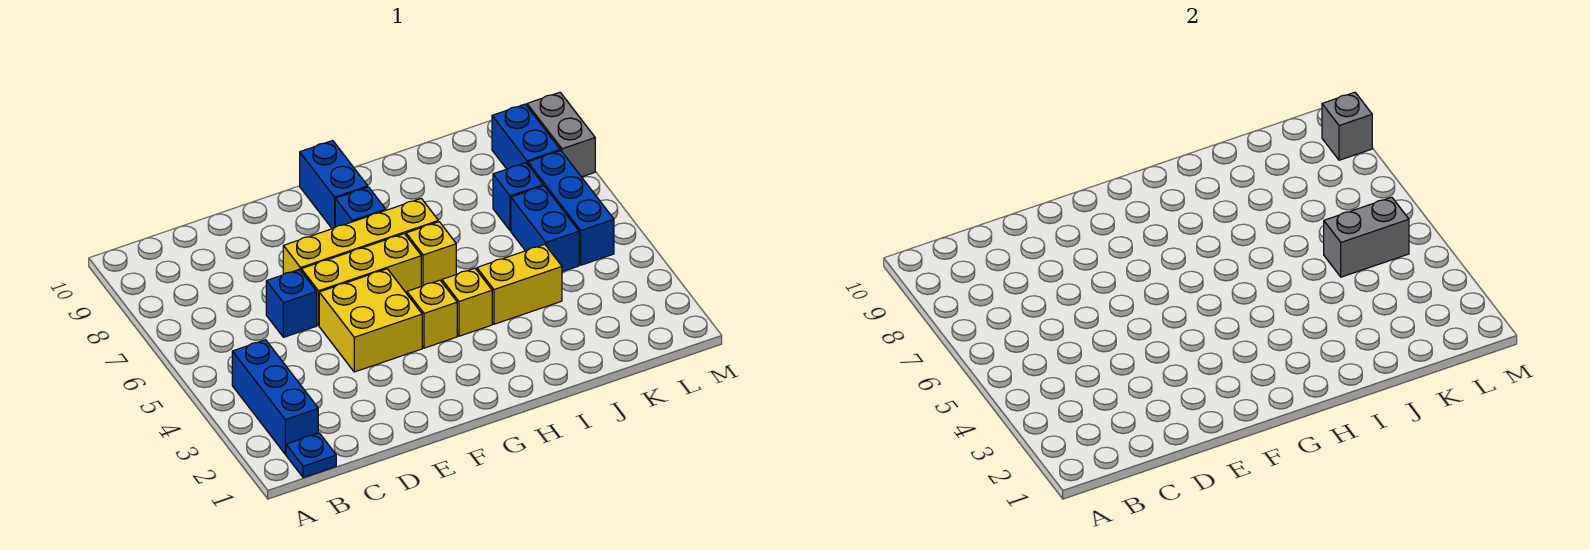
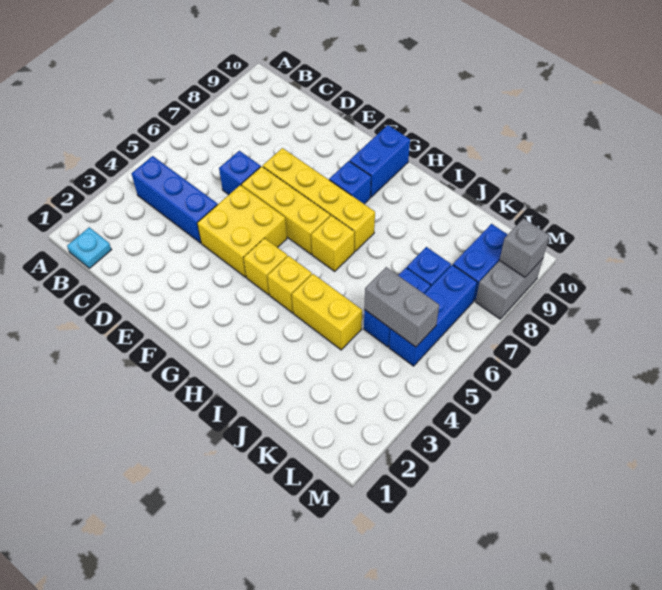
blue plate B1 level 1 -> cyan plate B1 level 1
blue brick B2:B4 level 1 -> blue brick B4:D4 level 1

